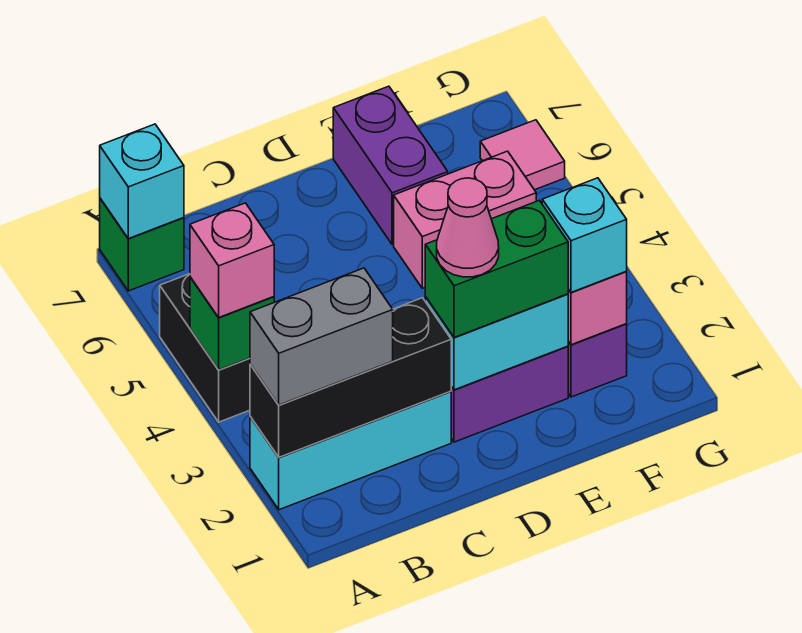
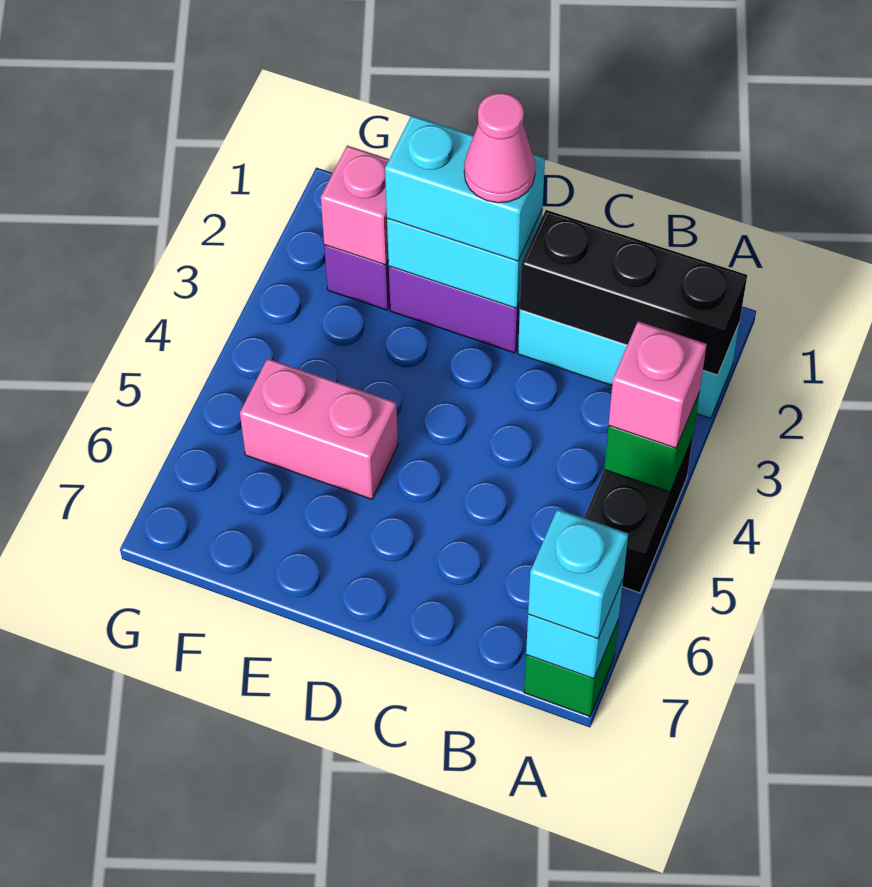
grey brick A2:B2 level 3 -> none
green brick D2:E2 level 3 -> cyan brick D2:E2 level 3
purple brick E6:E7 level 1 -> none
cyan brick F2 level 3 -> cyan brick A7 level 3
pink tile G6 level 1 -> none

